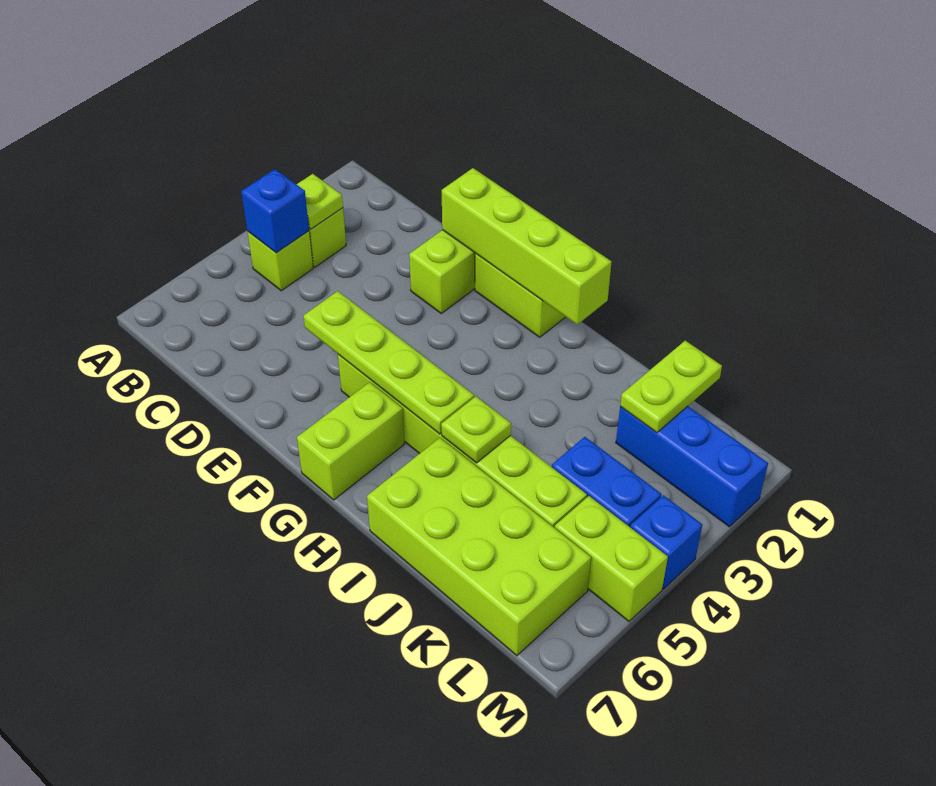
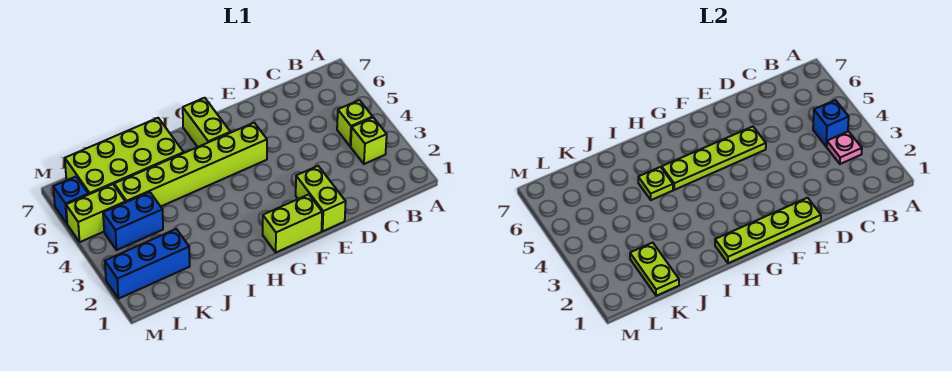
lime plate B3 level 2 -> pink plate B3 level 2
lime brick E1:H1 level 2 -> lime plate E1:H1 level 2
blue brick M4 level 1 -> blue brick M6 level 1

